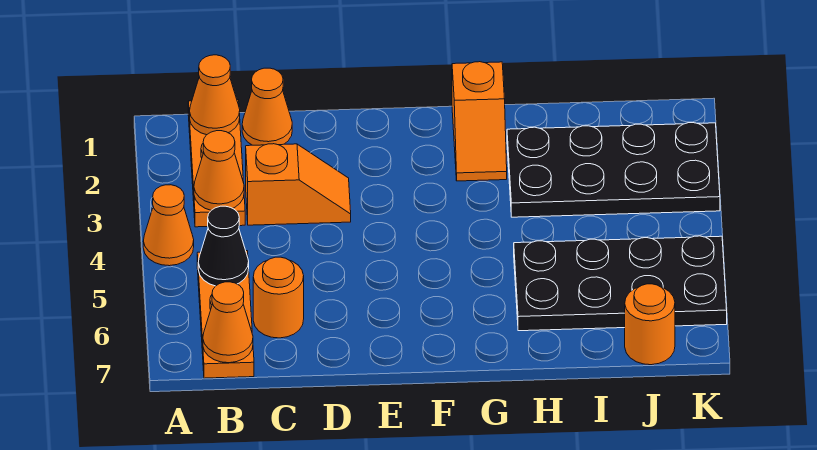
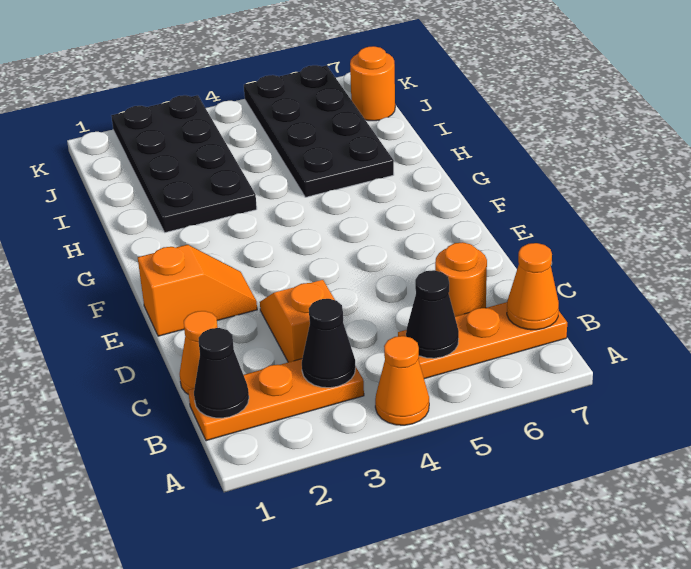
orange cone B1 level 2 -> black cone B1 level 2
orange cone B3 level 2 -> black cone B3 level 2
orange slope G1:G2 level 1 top 1 -> orange slope E1:E2 level 1 top 1

